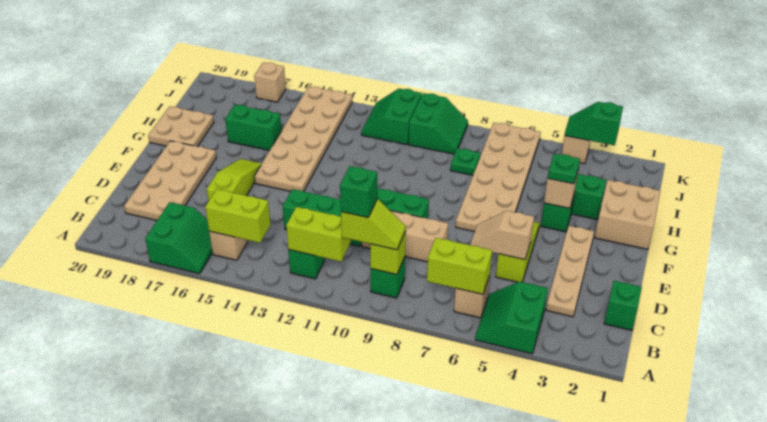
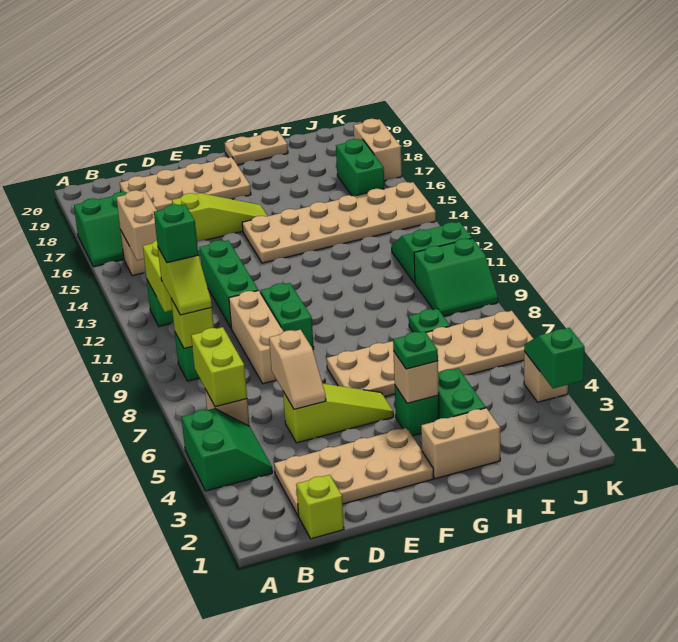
green slope A4:B5 level 1 top 4 -> green slope A4:B5 level 1 top A
lime brick B14:B15 level 2 -> tan brick B14:B15 level 2
green brick C1 level 1 -> lime brick C1 level 1
tan plate C3:F3 level 1 -> tan plate C2:F3 level 1
tan slope D5:D6 level 2 top 5 -> tan slope D5:D6 level 2 top 6
tan brick G1:H2 level 1 -> tan brick G2:H2 level 1
tan plate G19:H20 level 1 -> tan plate G20:H20 level 1
green brick H16:H17 level 1 -> green brick J16:J17 level 1
tan brick K17 level 1 -> tan brick K17:K18 level 1

